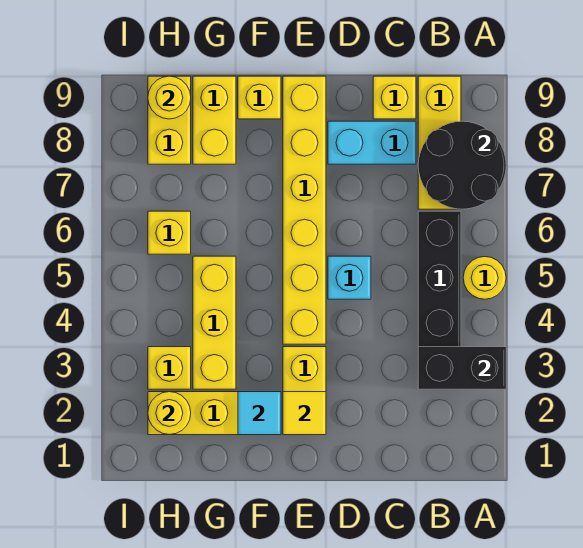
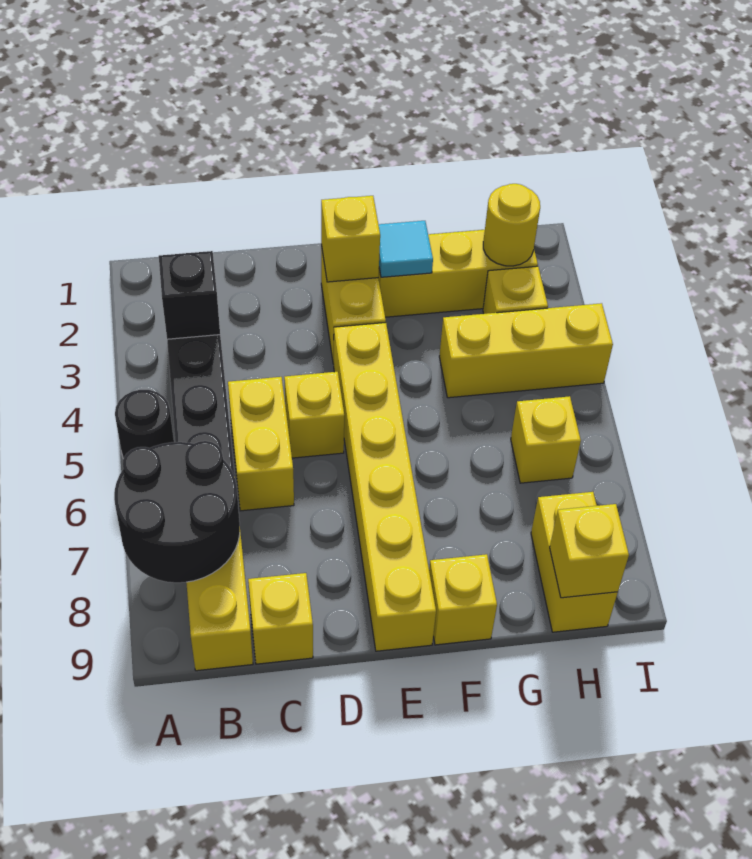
black brick A3:B3 level 2 -> black brick B3 level 2
yellow round brick A5 level 1 -> black round brick A5 level 1
cyan brick C8:D8 level 1 -> none
cyan brick D5 level 1 -> yellow brick D5 level 1
yellow tile E2 level 2 -> yellow brick E2 level 2
yellow brick G3:G5 level 1 -> yellow brick G4:I4 level 1
yellow brick G8:G9 level 1 -> yellow brick C5:C6 level 1
yellow round brick H9 level 2 -> yellow brick H9 level 2

